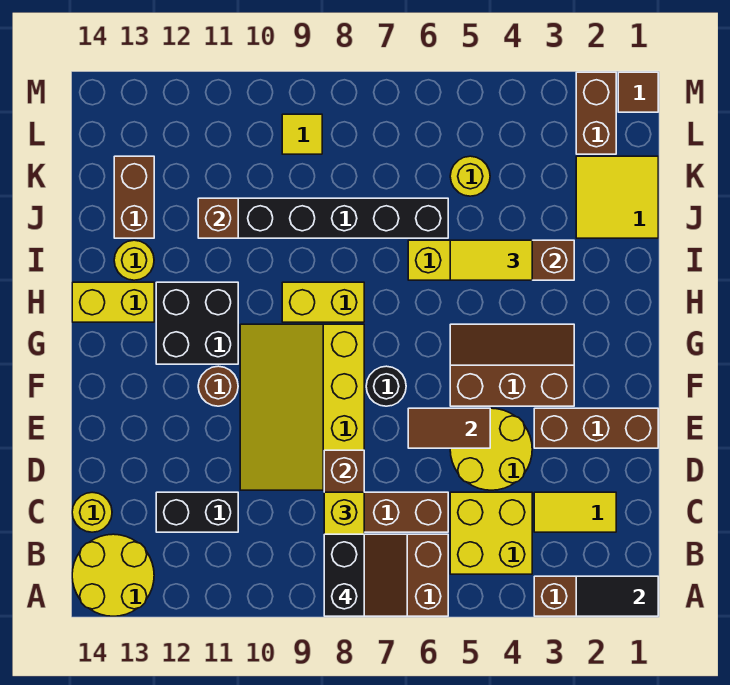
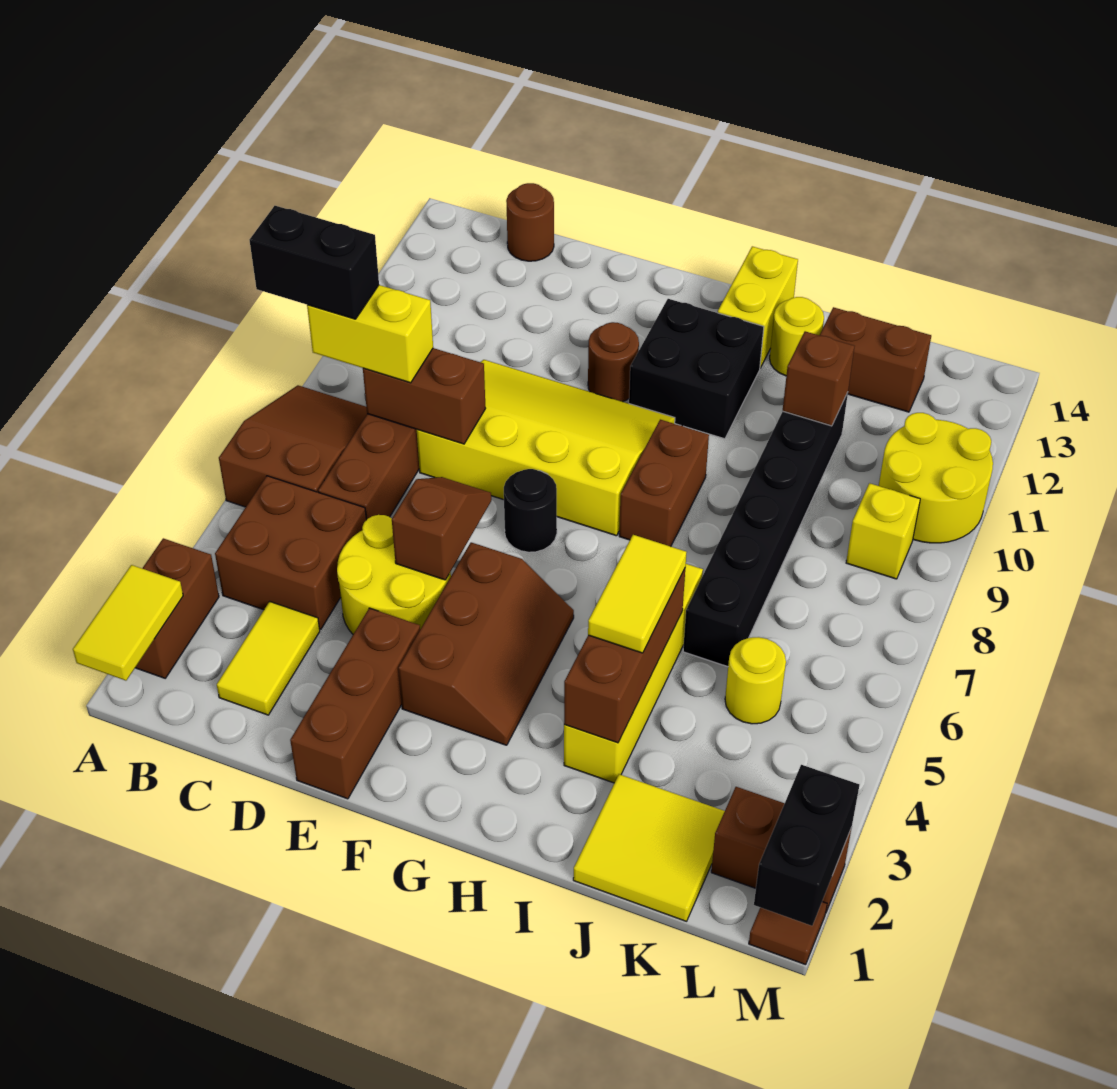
black tile A1:A2 level 2 -> yellow tile A1:A2 level 2
yellow round brick A13:B14 level 1 -> yellow round brick L10:M11 level 1
yellow brick B4:C5 level 1 -> brown brick B4:C5 level 1
black brick C11:C12 level 1 -> black brick M1:M2 level 2
yellow round brick C14 level 1 -> brown round brick C14 level 1
brown tile E5:E6 level 2 -> brown slope E5:E6 level 2 top 5
yellow brick H8:H9 level 1 -> brown brick H8:H9 level 1
yellow tile L9 level 1 -> yellow brick L9 level 1

